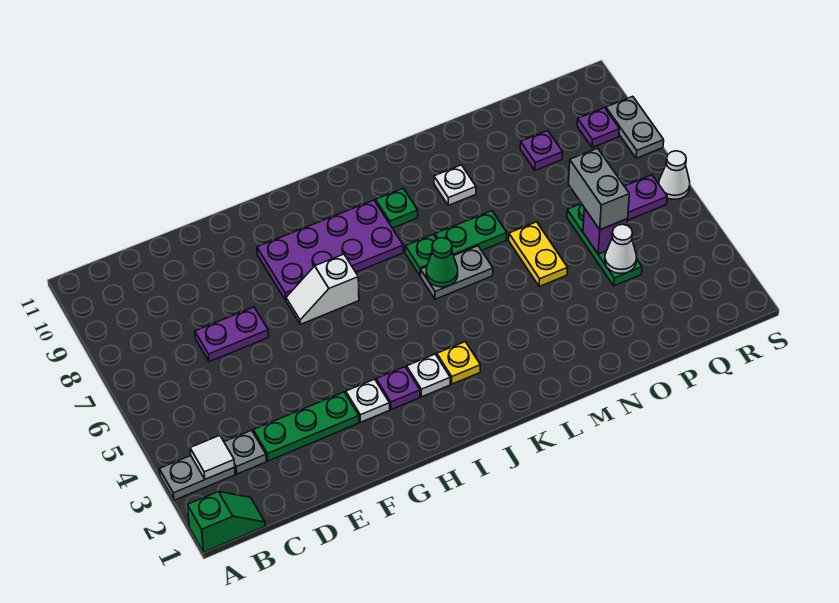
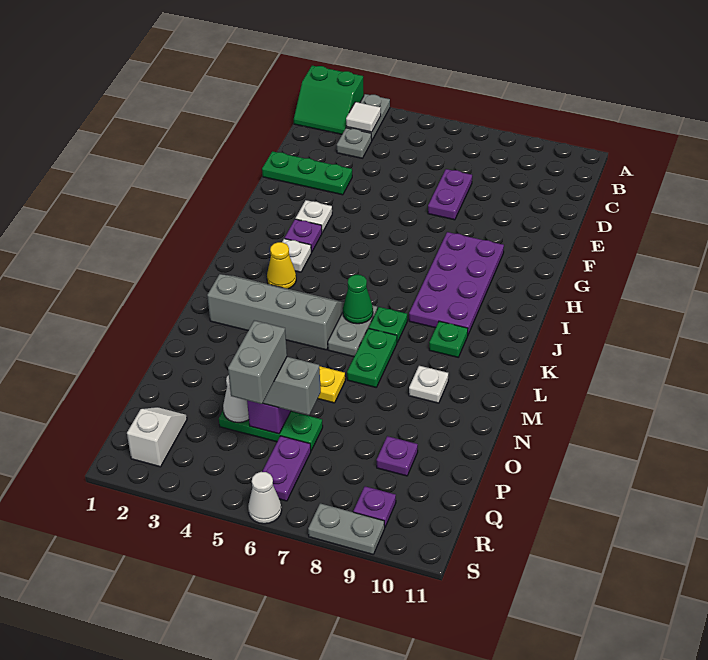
green slope A1:B1 level 1 top A -> green slope A1:B2 level 1 top A
green plate D3:F3 level 1 -> green plate E1:E3 level 1
white slope G7:H7 level 1 top H -> white slope Q2:R2 level 1 top R
yellow plate J3 level 1 -> yellow cone J3 level 1
none -> grey slope K2:L5 level 1 top L
none -> grey brick P5:Q5 level 4

